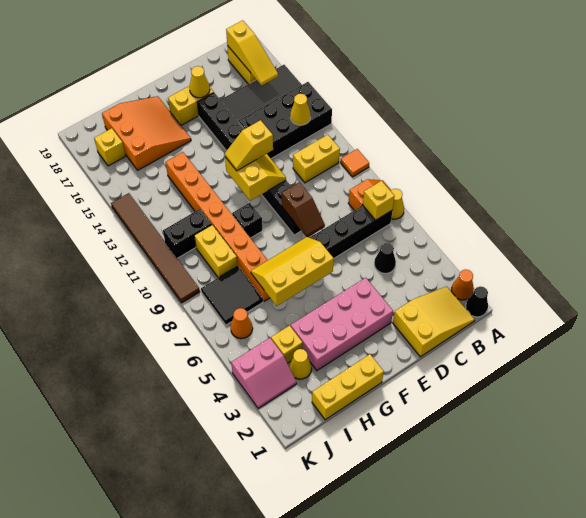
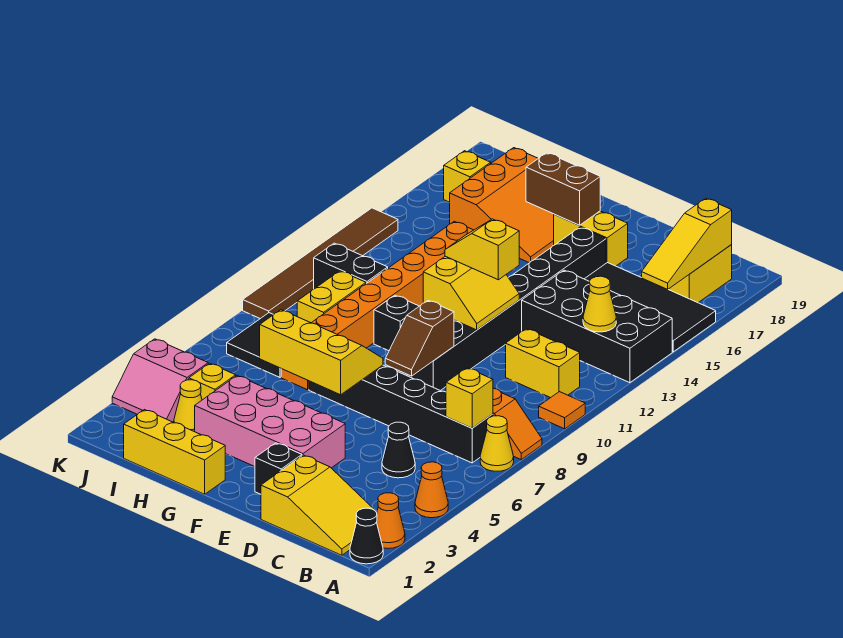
none -> black brick E2 level 1
yellow cone E17 level 2 -> none
none -> brown brick F17:G17 level 2
orange cone J6 level 1 -> orange cone A4 level 1

